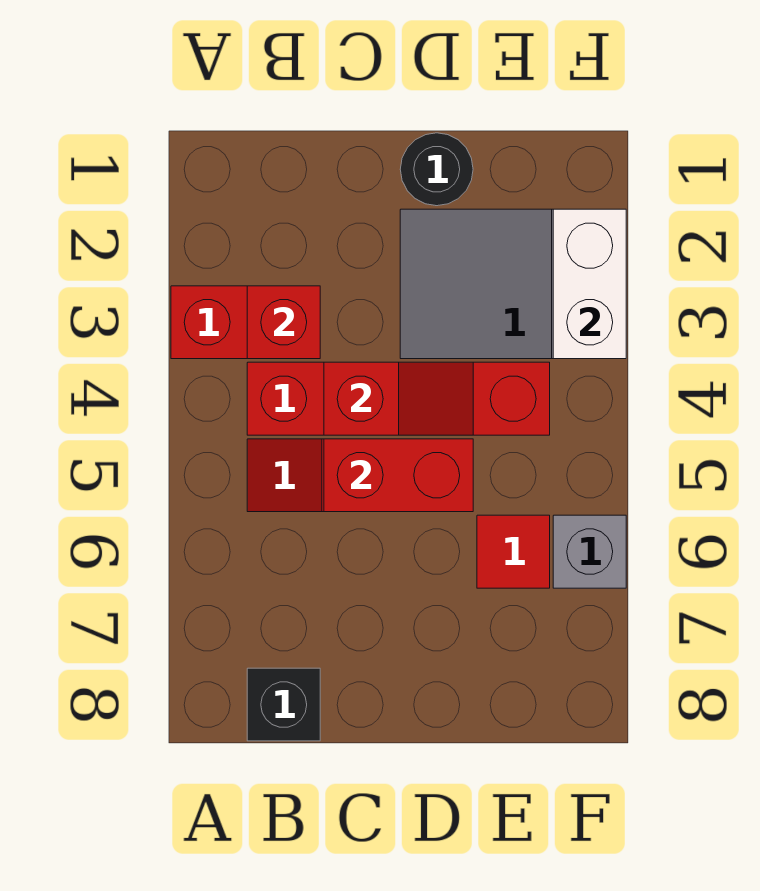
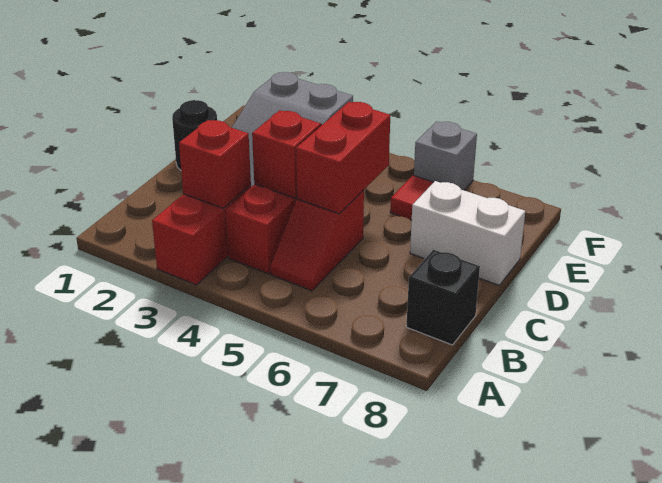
white brick F2:F3 level 2 -> white brick D7:D8 level 1

